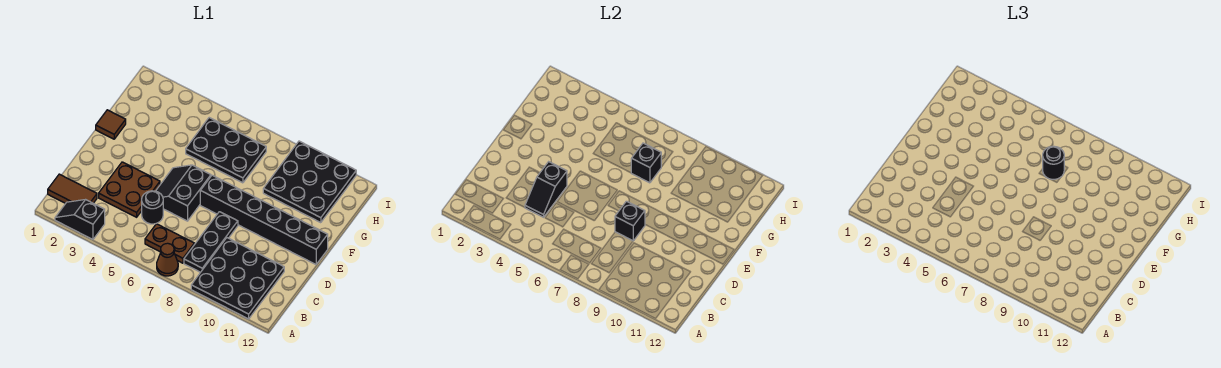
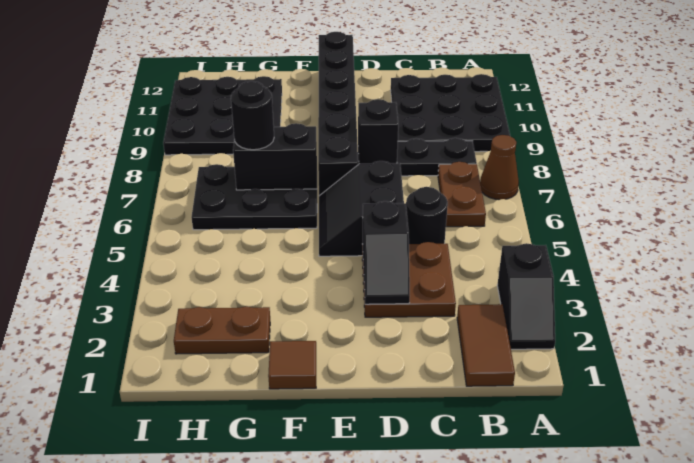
black slope C4:D4 level 2 top D -> black slope D3:D4 level 2 top 4
black slope D5:E6 level 1 top 6 -> black slope D5:E6 level 1 top D
none -> brown plate G2:H2 level 1
black plate G5:H7 level 1 -> black plate F6:H7 level 1
black brick G7 level 2 -> black brick F7:G7 level 2

